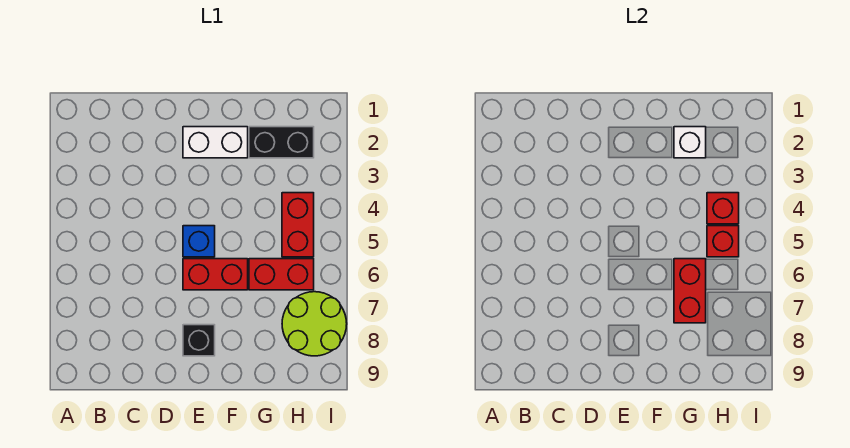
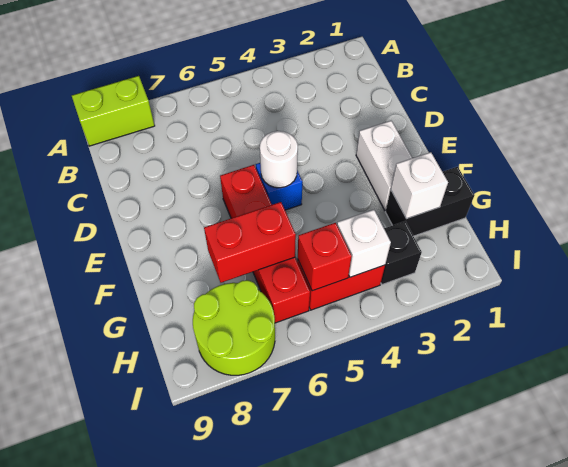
none -> lime brick A8:A9 level 1
none -> white round brick E5 level 2
black brick E8 level 1 -> black brick H3 level 1
black brick G2:H2 level 1 -> black brick G1:G2 level 1
red brick H4 level 2 -> white brick H4 level 2

